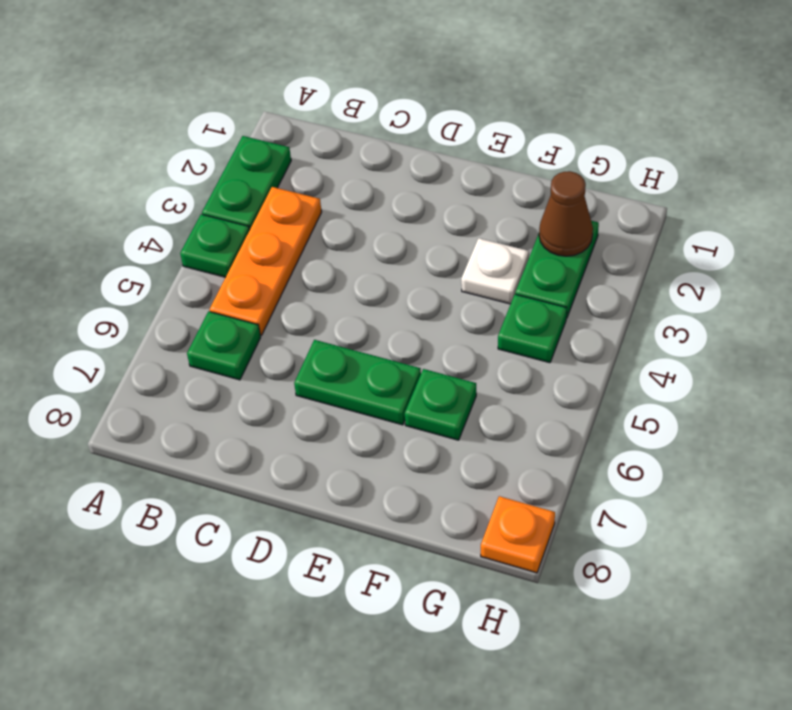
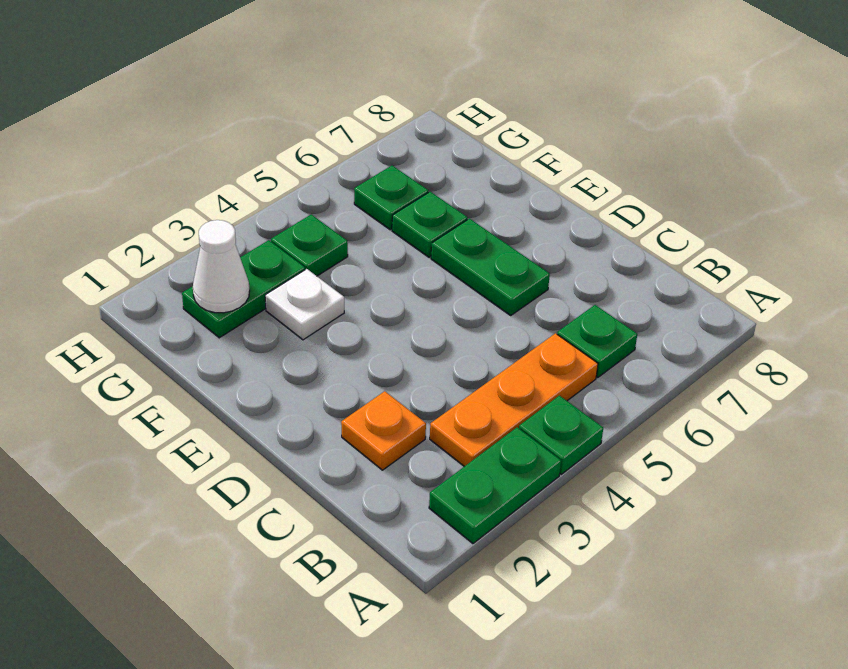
brown cone G2 level 2 -> white cone G2 level 2
none -> green plate G6 level 1
orange plate H8 level 1 -> orange plate C2 level 1

